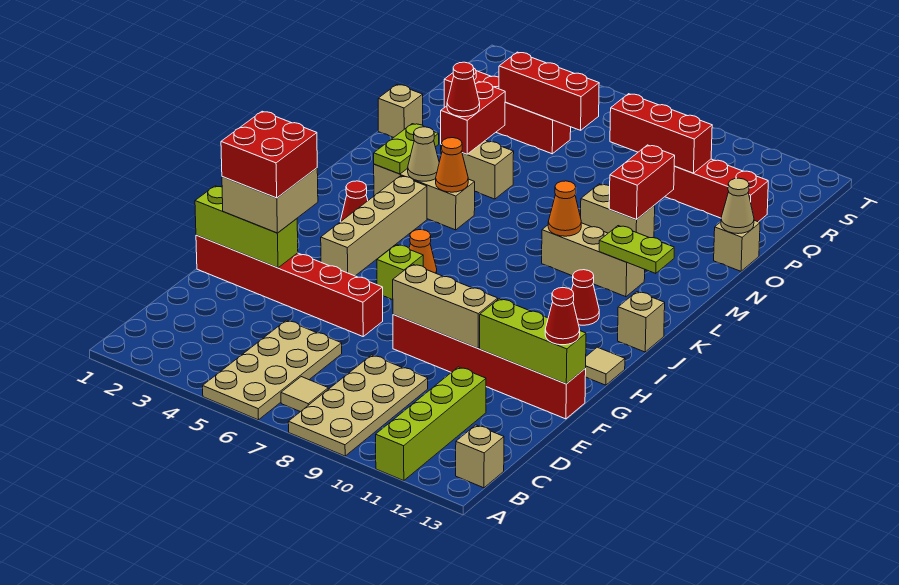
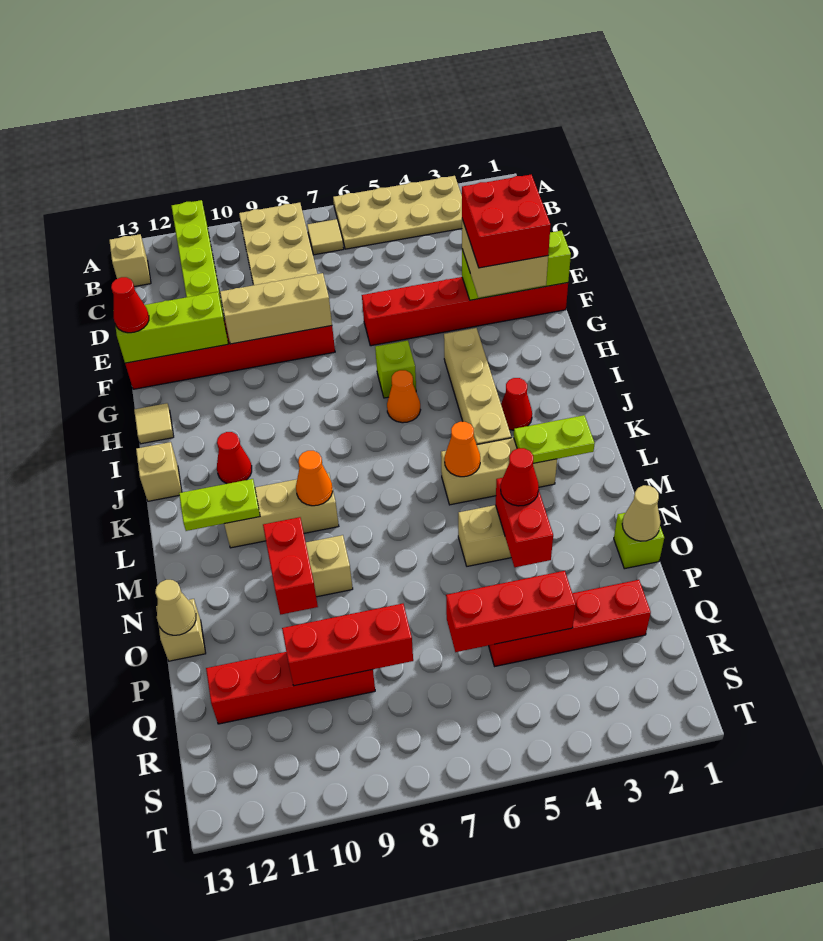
tan plate A5:D6 level 1 -> tan plate A3:B6 level 1
lime plate L3:M3 level 2 -> lime plate L2:L3 level 2
tan cone L4 level 2 -> tan cone O1 level 2
tan brick O1 level 1 -> lime brick O1 level 1

